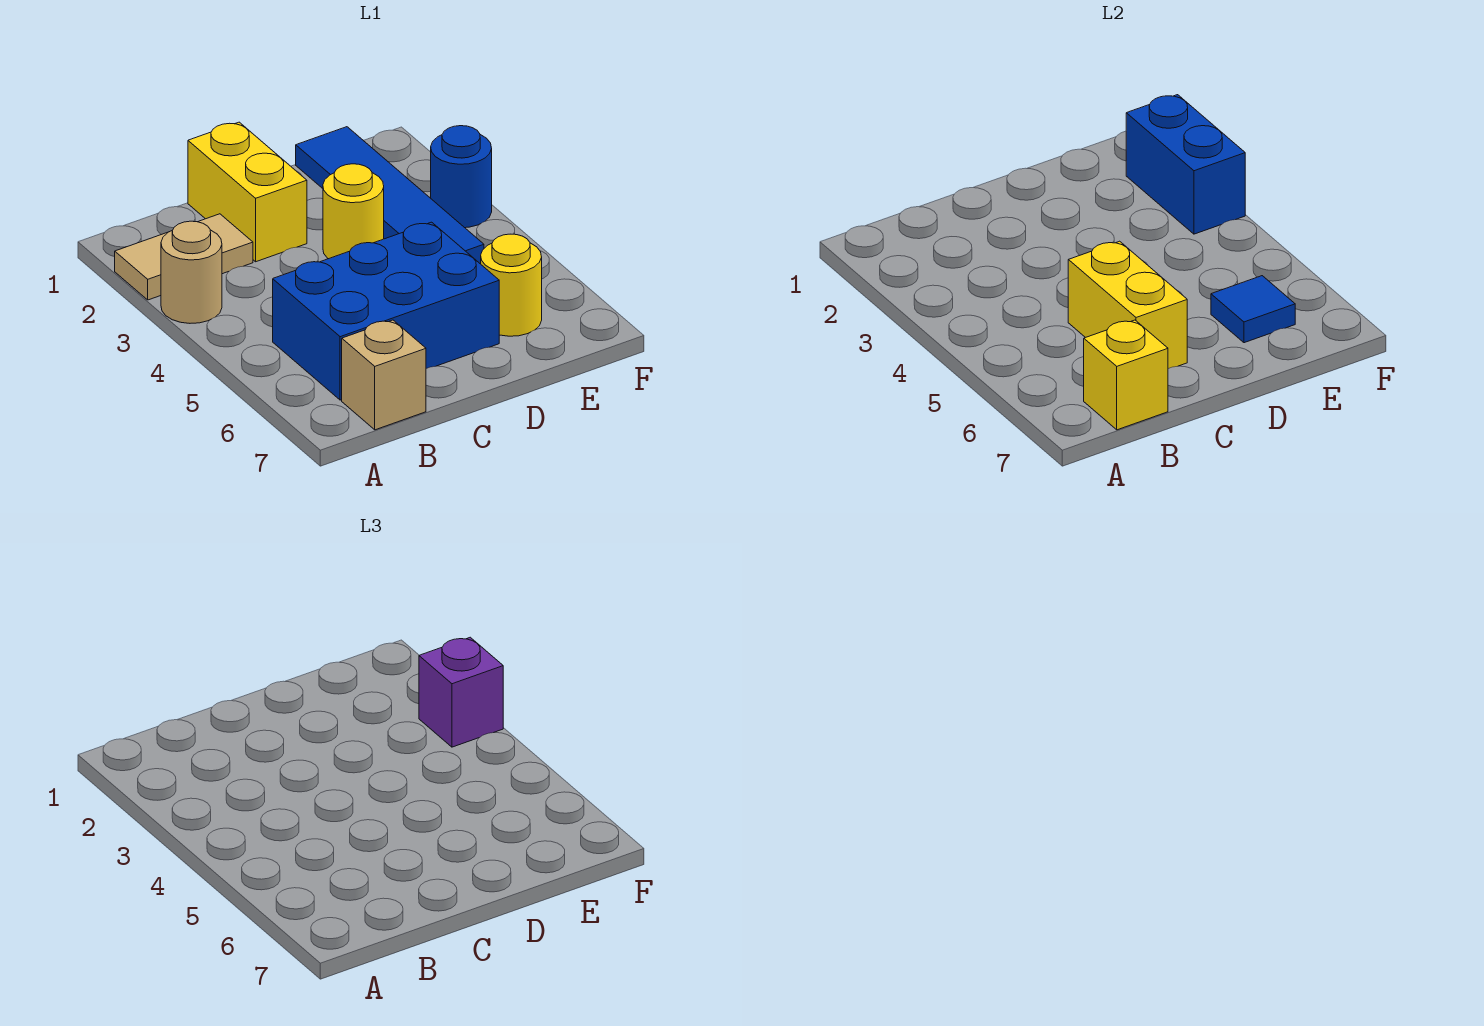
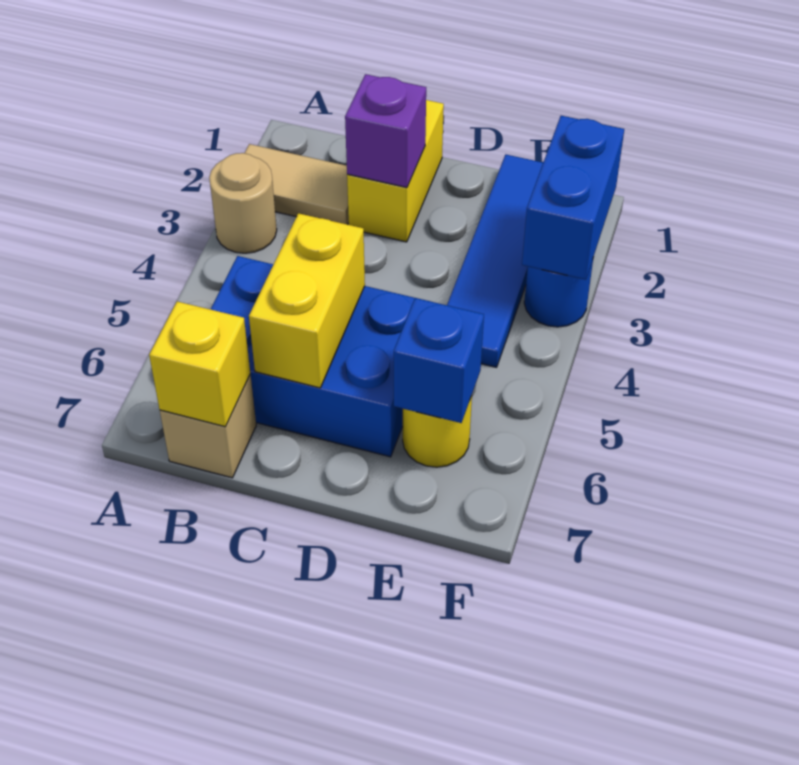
yellow round brick D3 level 1 -> none
blue tile E6 level 2 -> blue brick E6 level 2
purple brick F3 level 3 -> purple brick C2 level 2

